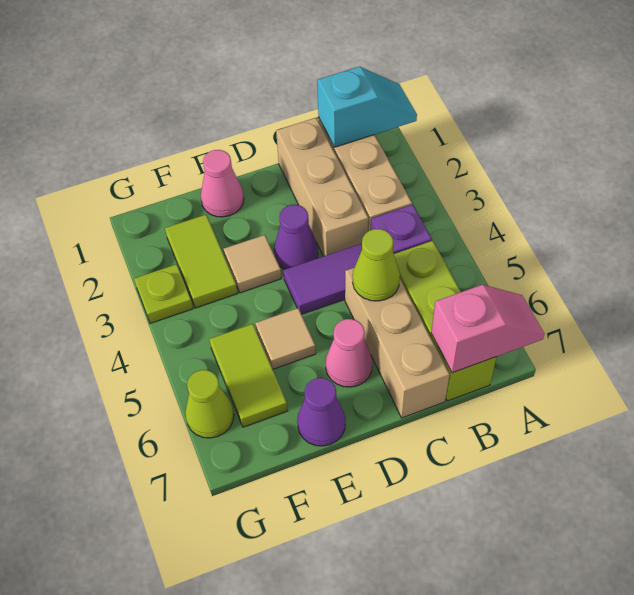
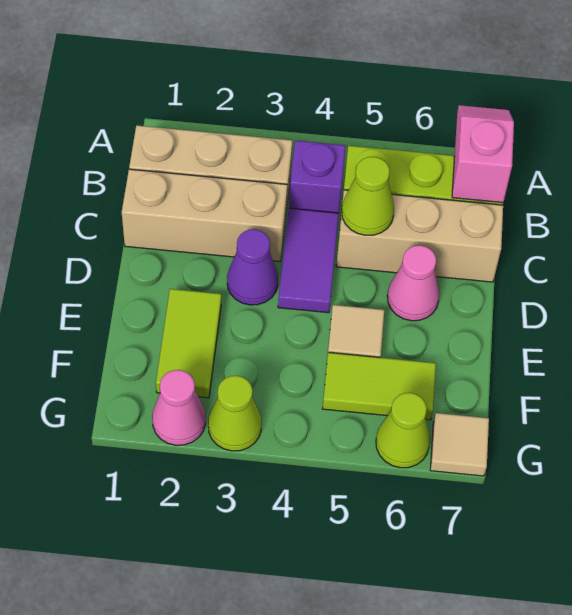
cyan slope A1:B1 level 2 top B -> none
pink cone E1 level 1 -> pink cone G2 level 1
tan tile E3 level 1 -> tan tile G7 level 1
purple cone E7 level 1 -> none
lime tile F2:F3 level 1 -> lime tile E2:F2 level 1
lime plate G3 level 1 -> lime cone G3 level 1

